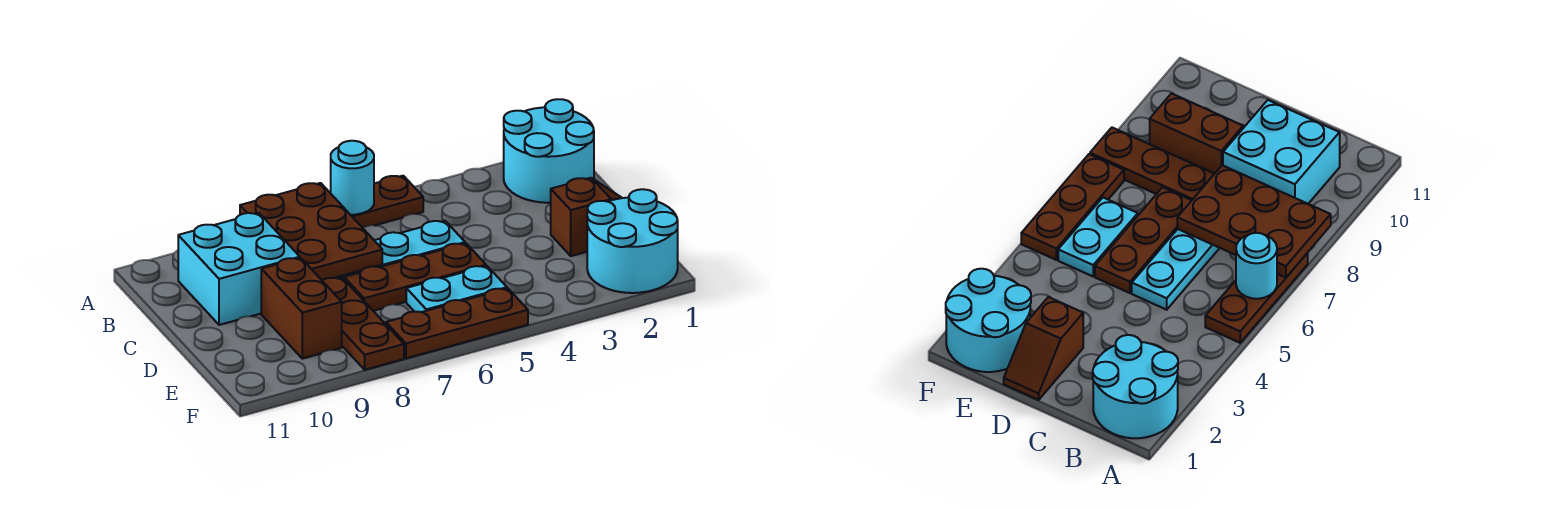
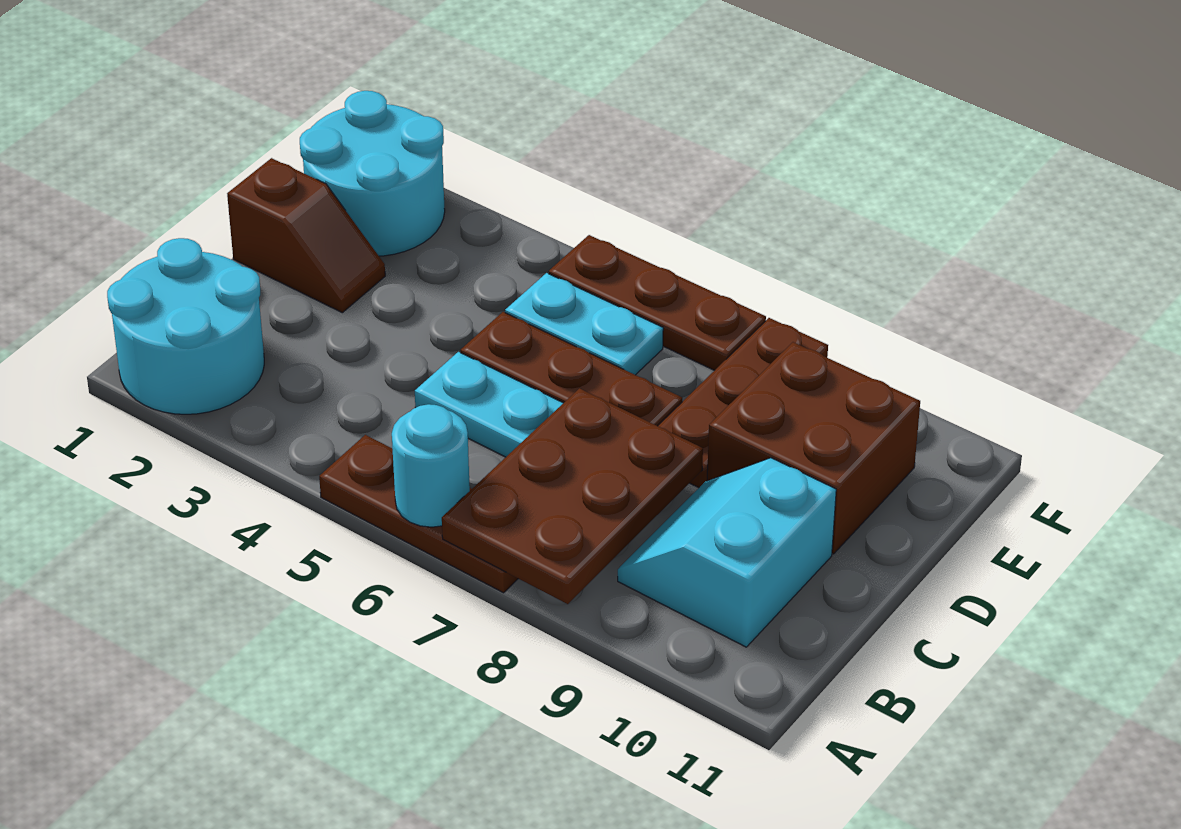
cyan brick B9:C10 level 1 -> cyan slope B9:C10 level 1 top 10
brown slope D1:D2 level 1 top 2 -> brown slope D1:D2 level 1 top 1
brown brick D9:E9 level 1 -> brown brick D9:E10 level 1

